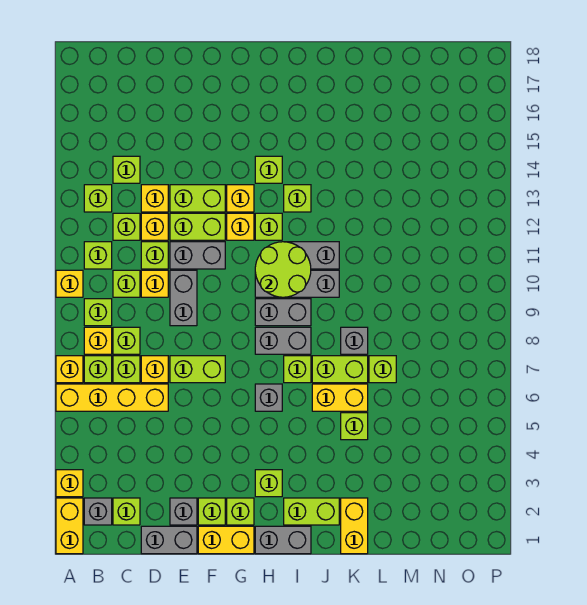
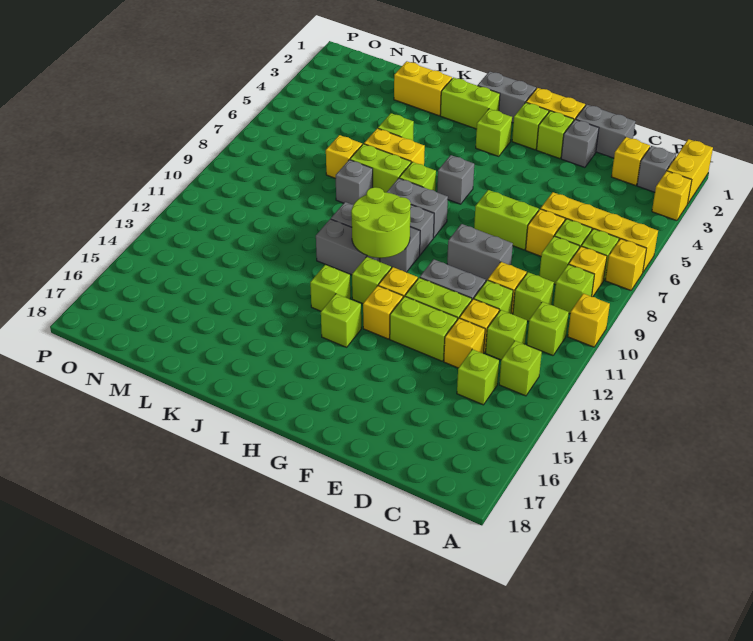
lime brick C2 level 1 -> yellow brick C2 level 1
grey brick E9:E10 level 1 -> grey brick E9:F9 level 1
yellow brick K1:K2 level 1 -> yellow brick K2:L2 level 1
lime brick L7 level 1 -> yellow brick L7 level 1

